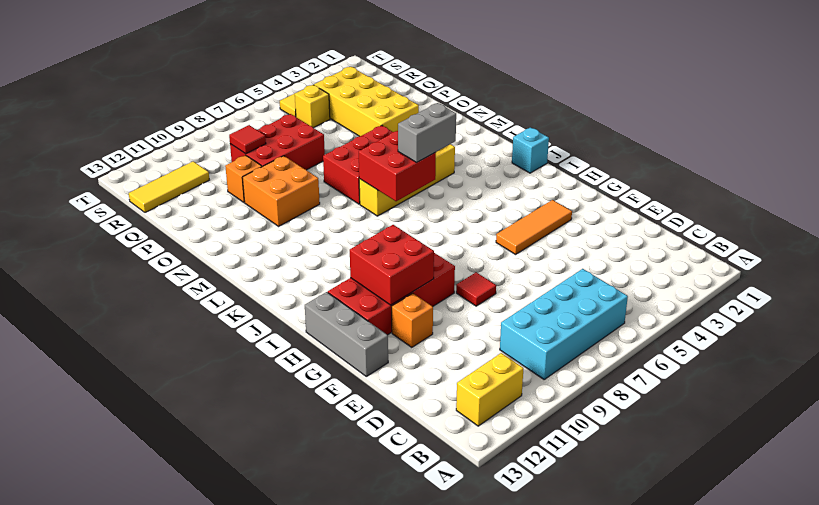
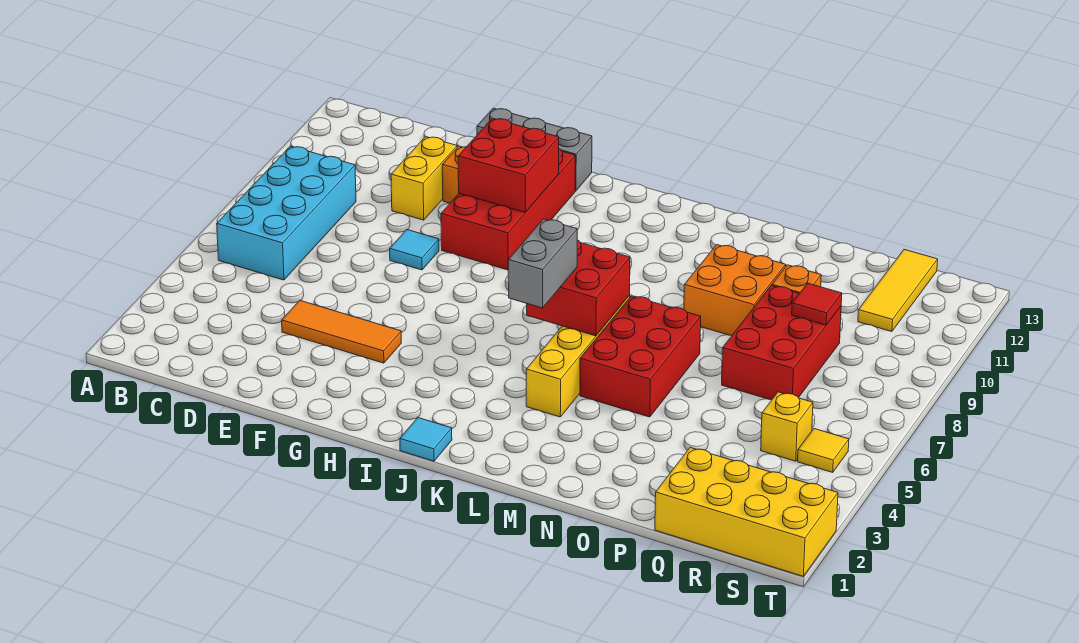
yellow brick B11:B12 level 1 -> yellow brick E10:E11 level 1
red tile F8 level 1 -> cyan tile F8 level 1
orange tile G3:G5 level 1 -> orange tile E4:G4 level 1
cyan brick J1 level 1 -> cyan tile J1 level 1
yellow brick O3:R4 level 1 -> yellow brick Q1:T2 level 1

